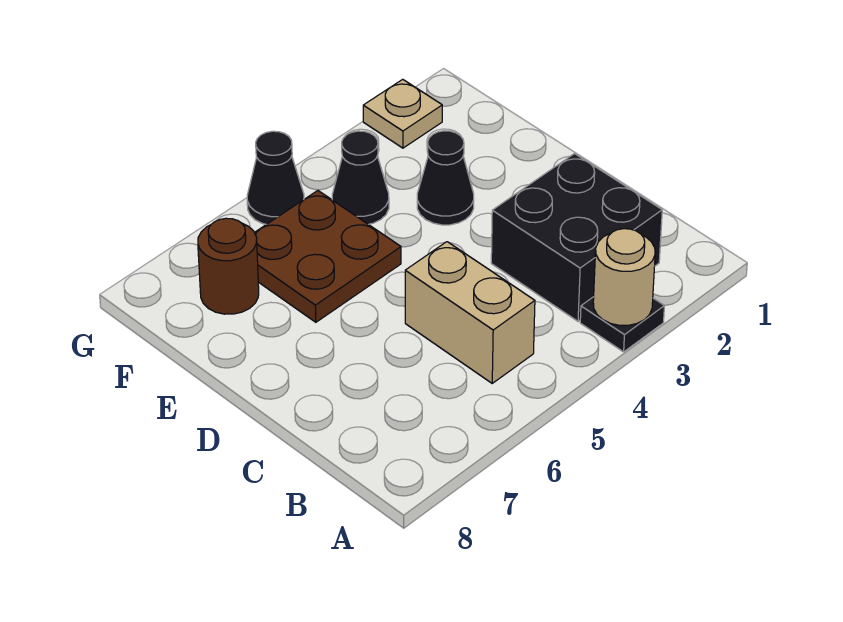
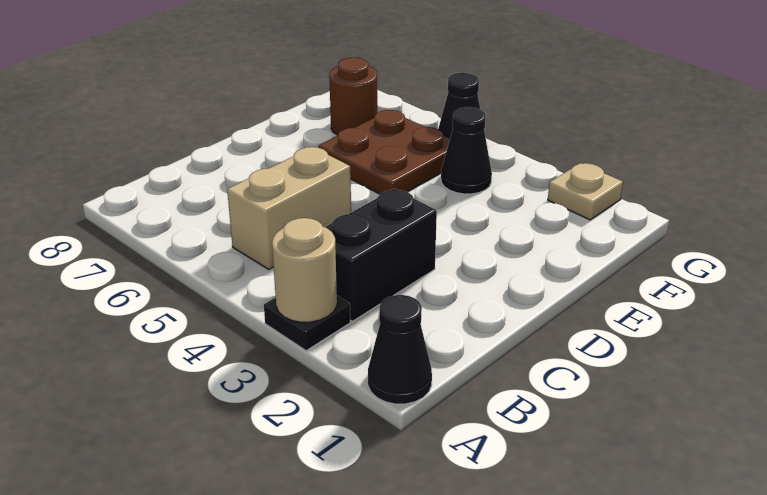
black brick B2:C3 level 1 -> black brick B3:C3 level 1
black cone E3 level 1 -> black cone A1 level 1

